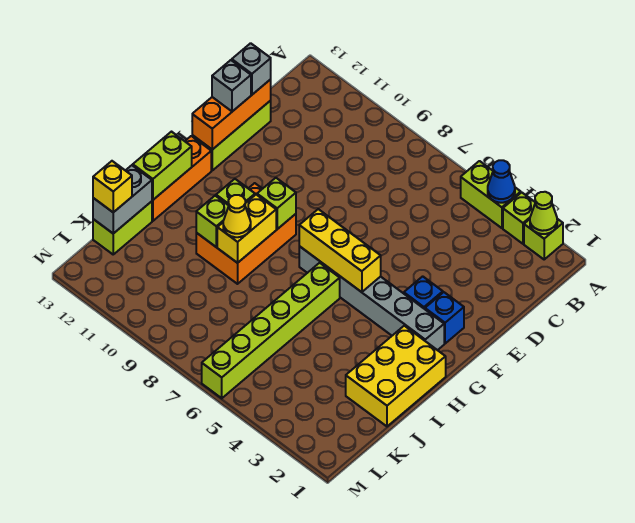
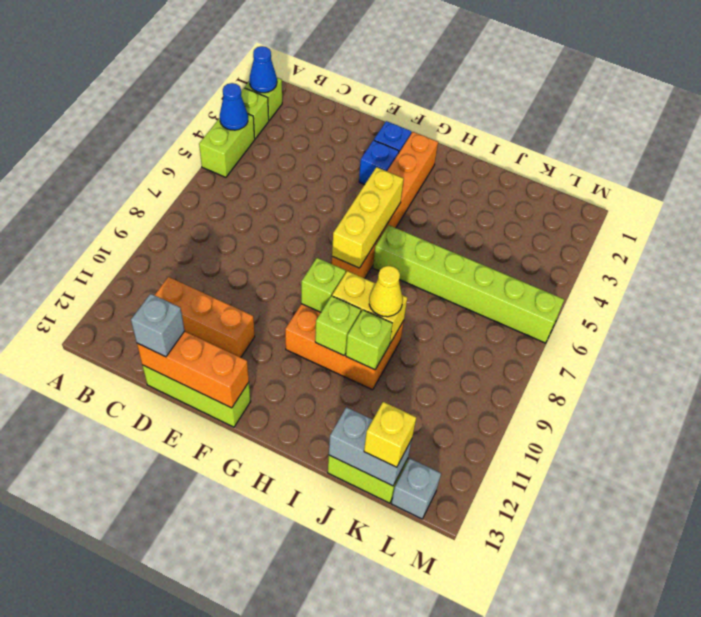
lime cone A2 level 2 -> blue cone A2 level 2
grey brick E13 level 3 -> grey brick L13 level 1
grey brick G2:G7 level 1 -> orange brick G2:G7 level 1
orange brick G13:I13 level 1 -> orange brick C11:E11 level 1
yellow brick H1:J2 level 1 -> none
lime brick H13:I13 level 2 -> none

